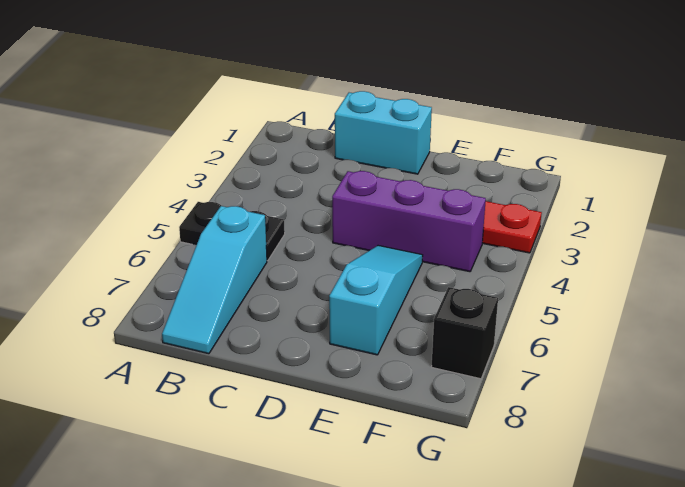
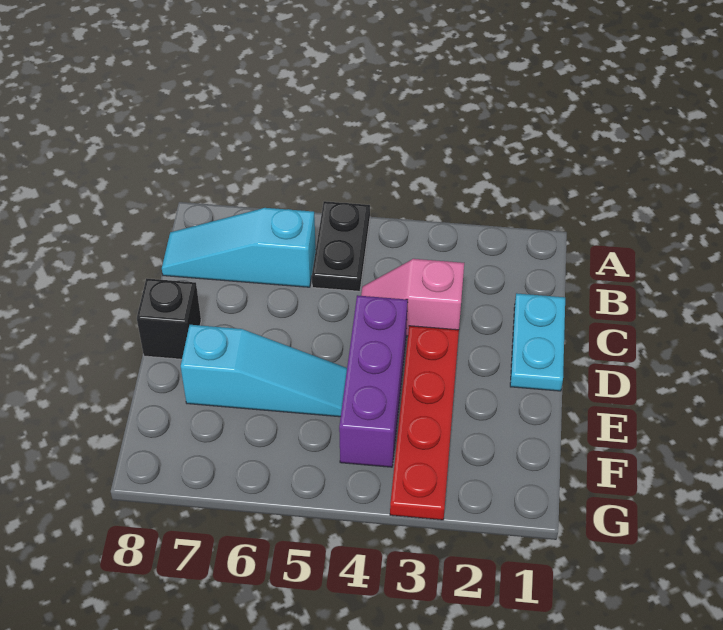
cyan brick C1:D1 level 1 -> cyan plate C1:D1 level 1
none -> pink slope C3:C4 level 1 top 3
black brick G7 level 1 -> black brick D8 level 1

